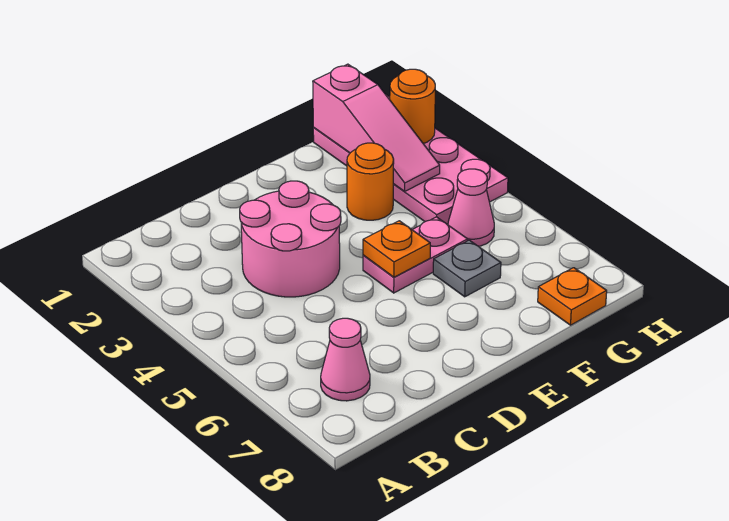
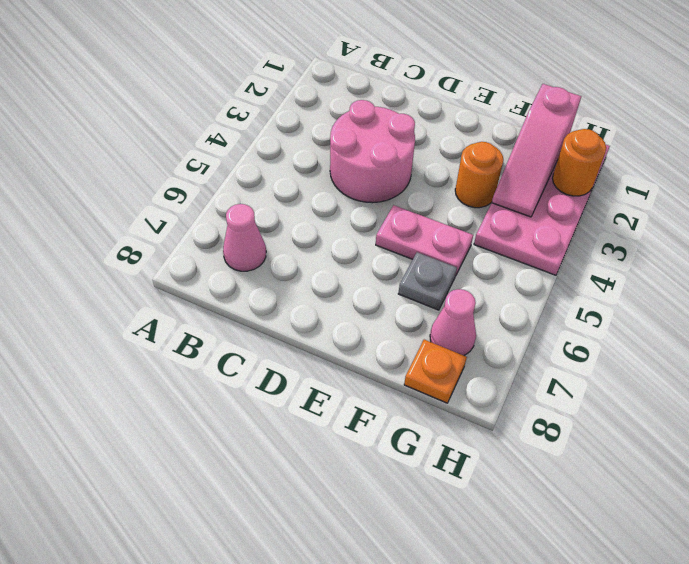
orange plate E5 level 2 -> none
pink cone G5 level 1 -> pink cone G7 level 1

